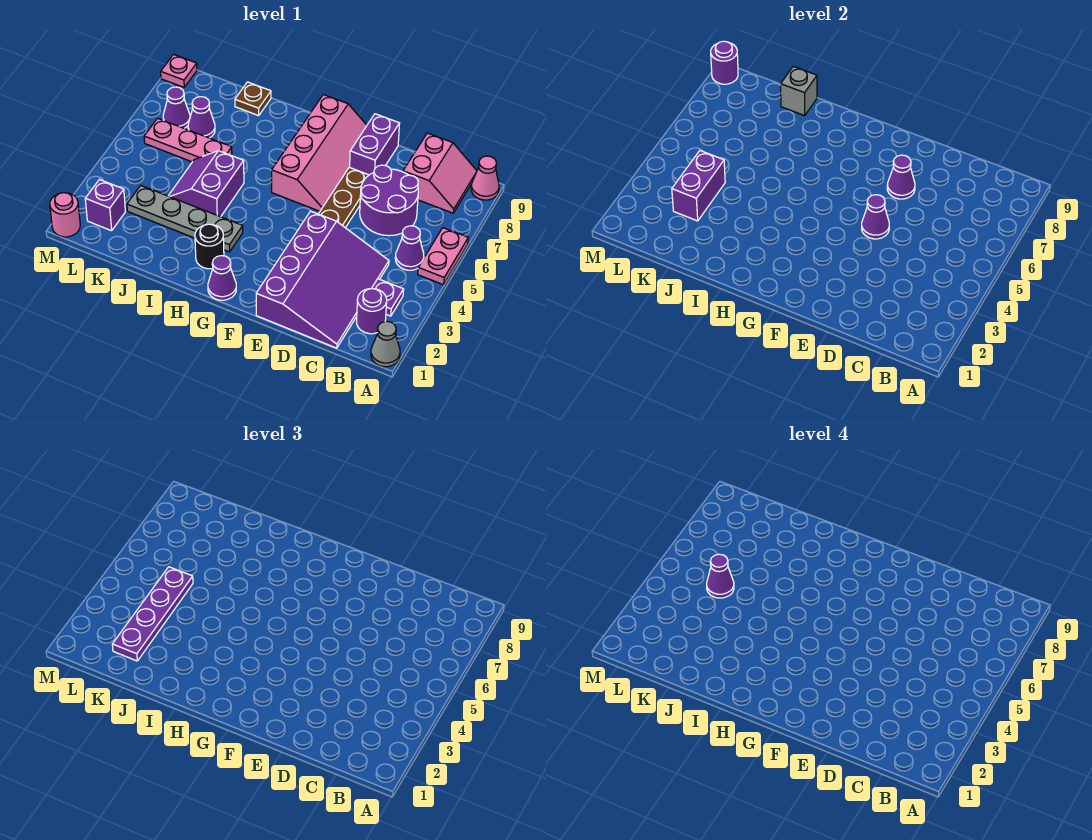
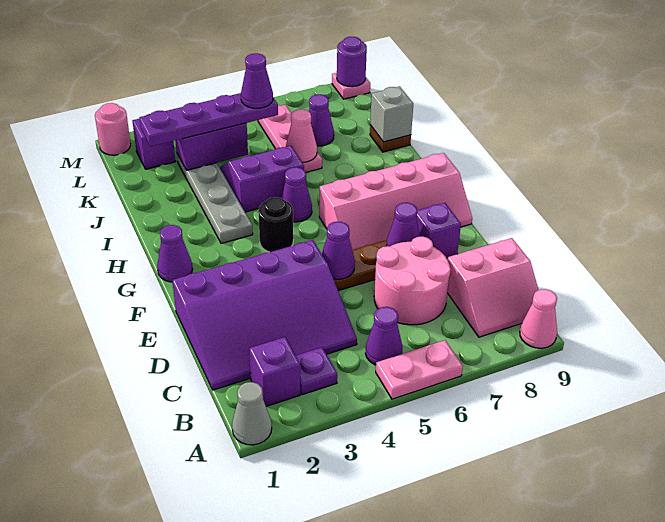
purple round brick B2 level 1 -> purple brick B2 level 1
purple round brick C6:D7 level 1 -> pink round brick C6:D7 level 1
purple brick E8:E9 level 1 -> purple brick E8 level 1
black round brick H2 level 1 -> black round brick G4 level 1
none -> pink cone J6 level 2
purple cone L7 level 1 -> purple cone H5 level 1

